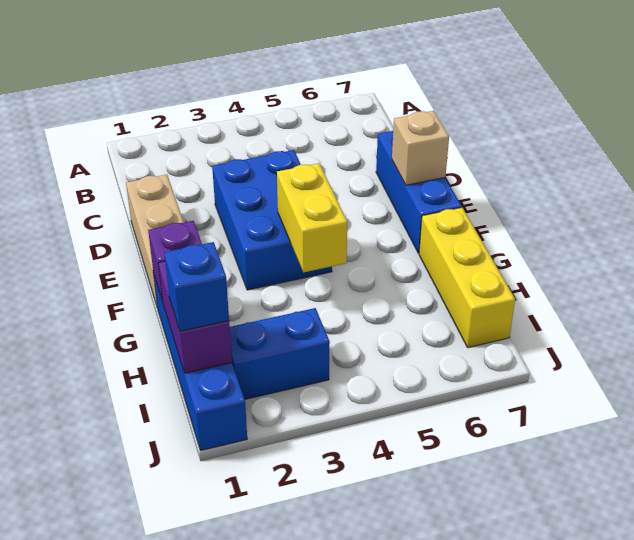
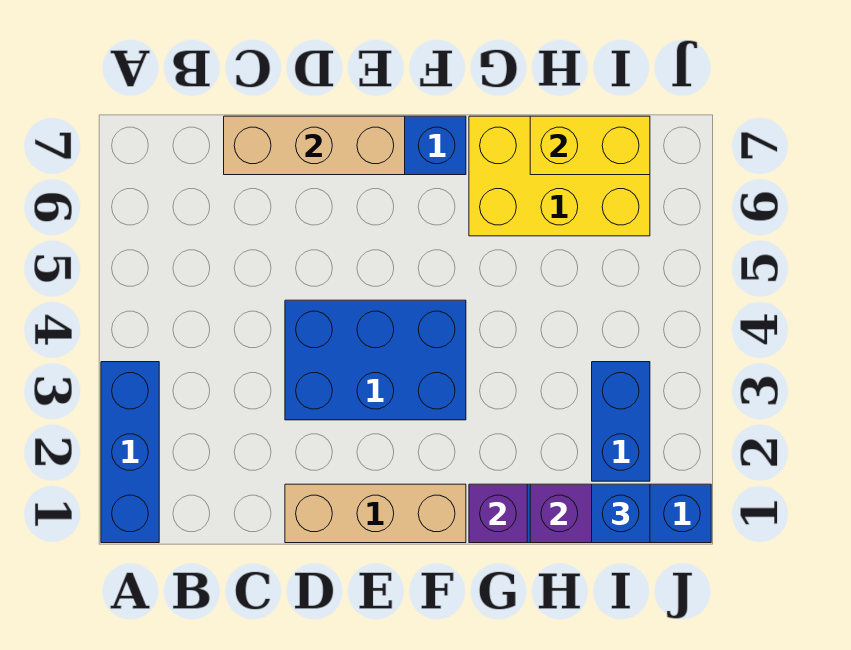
none -> blue brick A1:A3 level 1
tan brick E7 level 2 -> tan brick C7:E7 level 2
yellow brick F4:G4 level 2 -> yellow brick H7:I7 level 2
yellow brick G7:I7 level 1 -> yellow brick G6:I7 level 1

